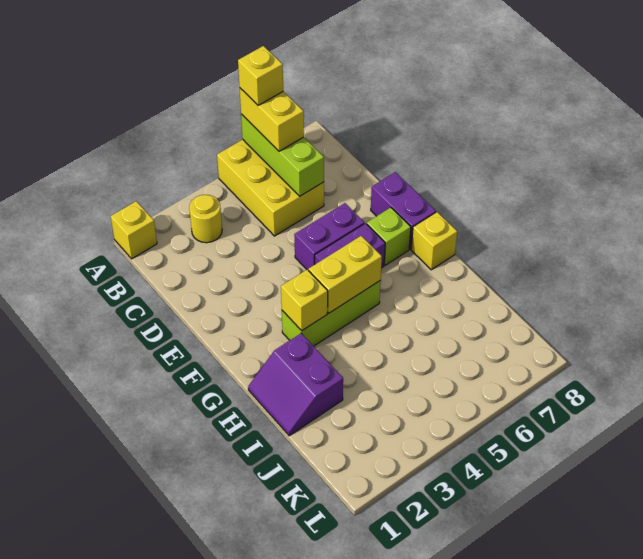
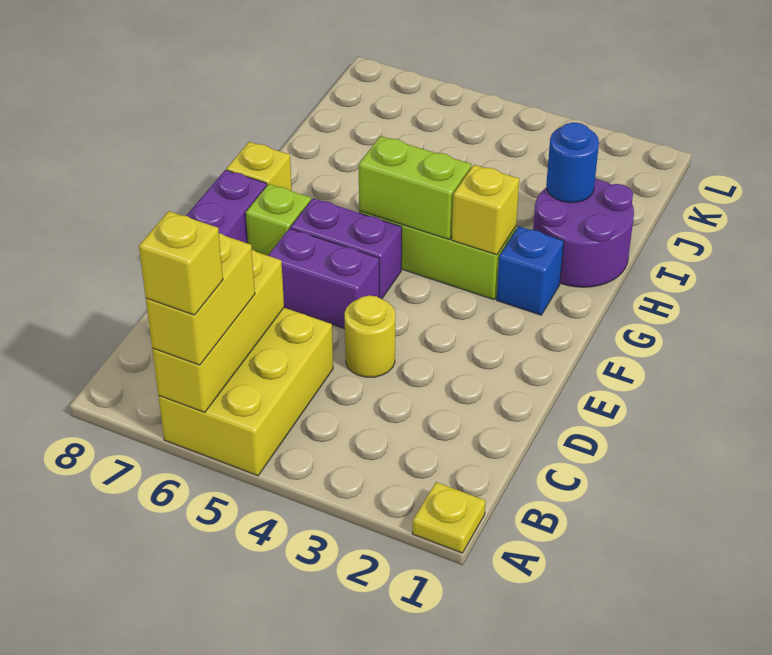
yellow brick A1 level 1 -> yellow plate A1 level 1
lime brick A6:C6 level 2 -> yellow brick A6:C6 level 2
yellow round brick B3 level 1 -> yellow round brick D4 level 1
none -> blue brick G2 level 1
yellow brick G4:G5 level 2 -> lime brick G4:G5 level 2
purple slope H1:I2 level 1 top 2 -> purple round brick H1:I2 level 1
none -> blue round brick I2 level 2

